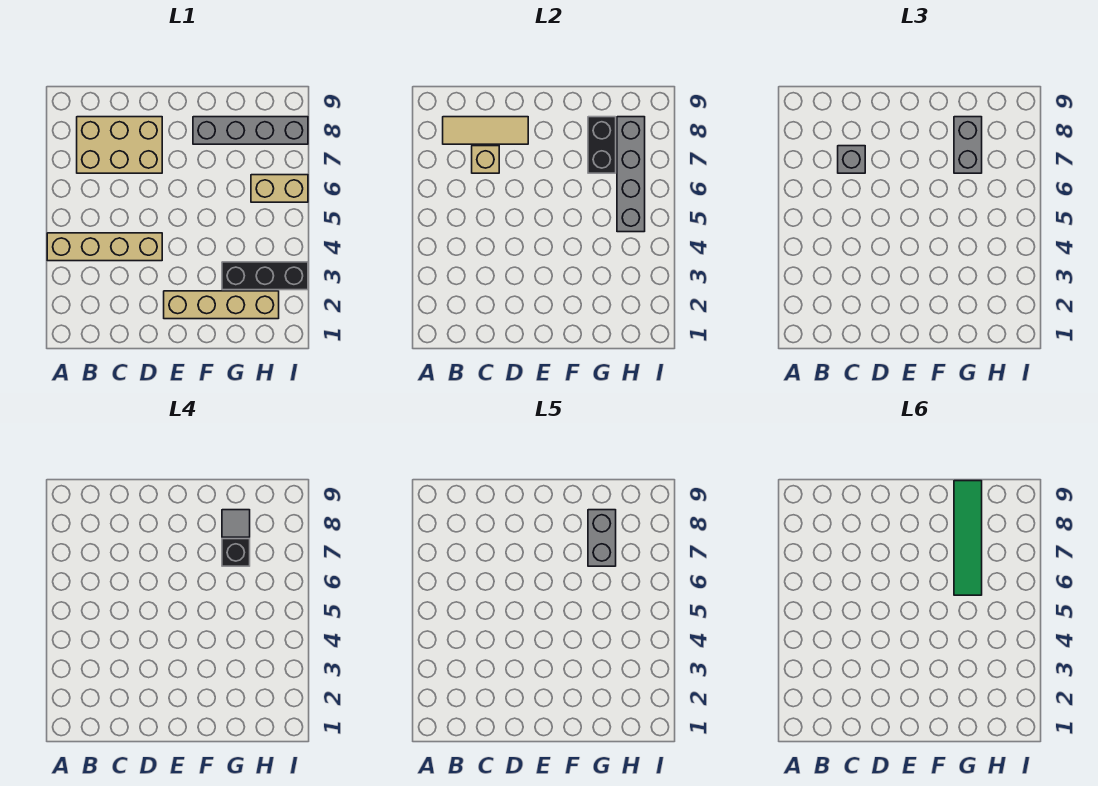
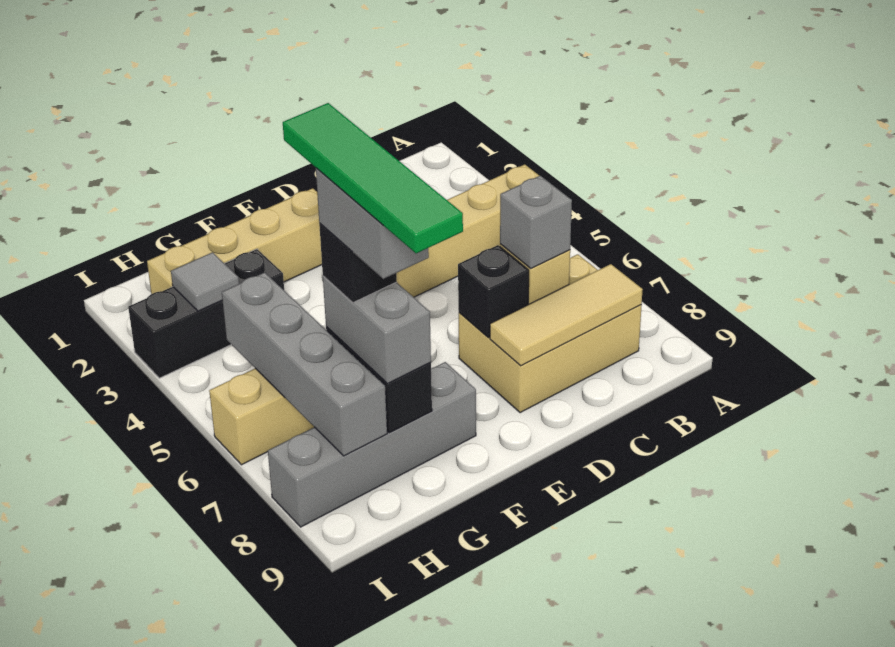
none -> black brick D7 level 2
grey tile G8 level 4 -> grey tile H3 level 2

